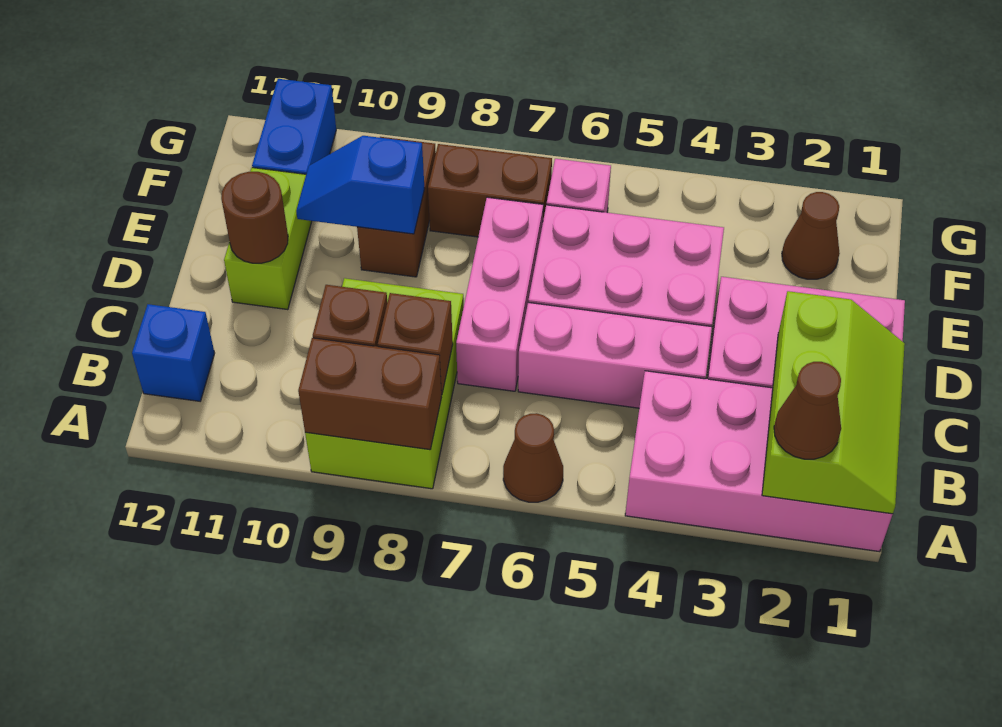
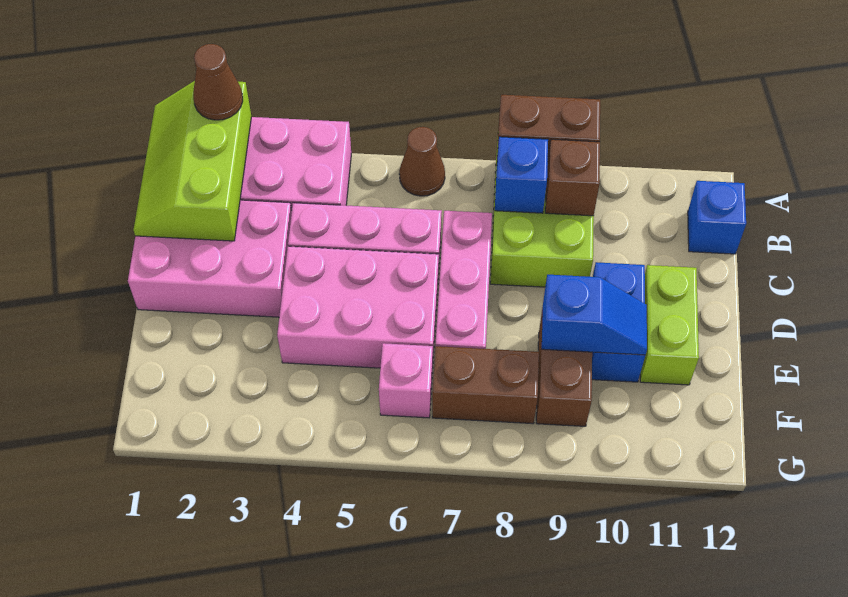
brown brick B8 level 2 -> blue brick B8 level 2
brown round brick D11 level 2 -> none
brown cone F2 level 1 -> none
blue brick F11:G11 level 1 -> blue brick D10:E10 level 1

